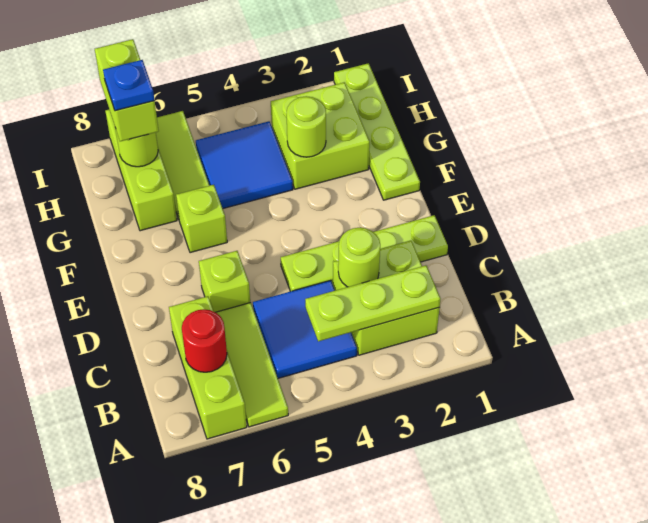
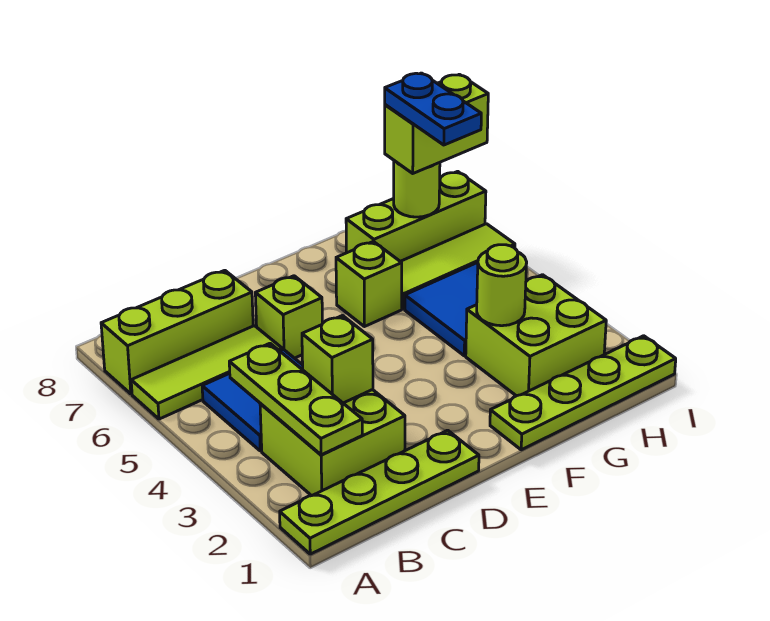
red round brick B7 level 2 -> none
lime round brick C3 level 2 -> lime brick C3 level 2
lime plate D1:D4 level 1 -> lime plate A1:D1 level 1
blue plate H7 level 4 -> blue plate H6:H7 level 4

